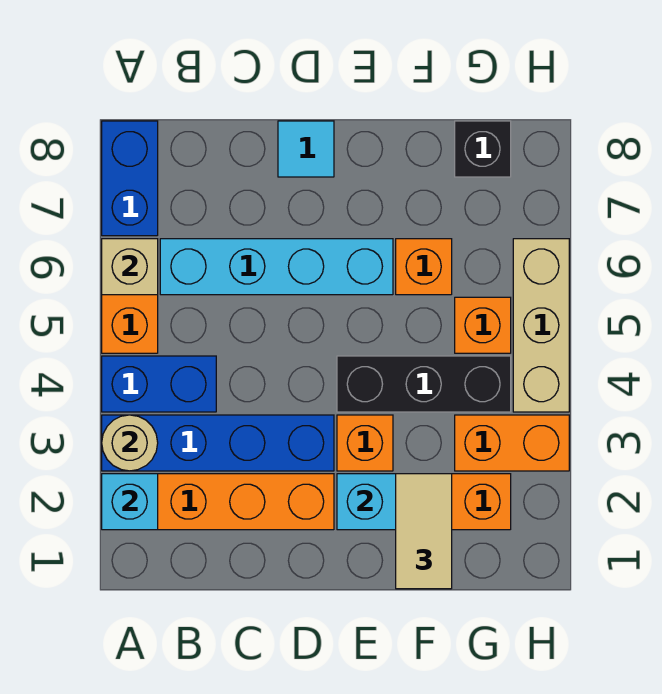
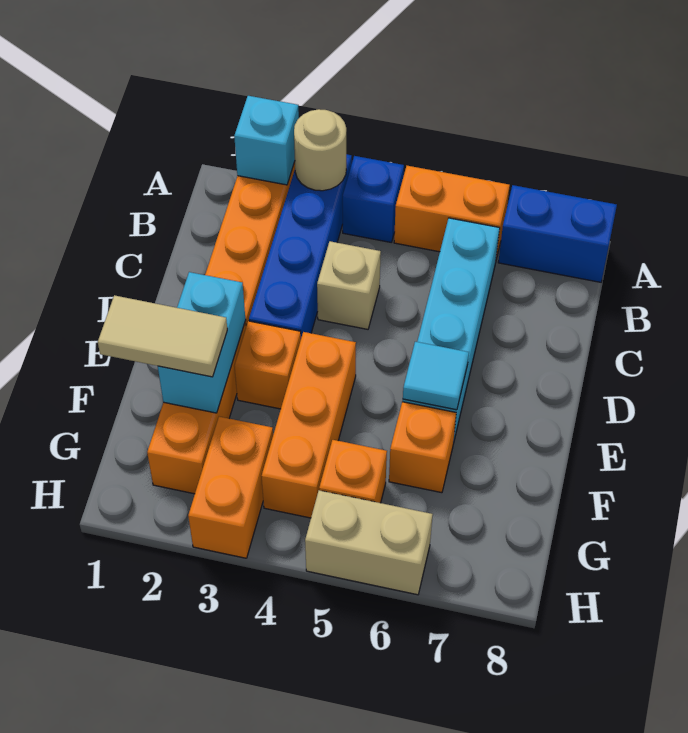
blue brick A4:B4 level 1 -> blue brick A4 level 1
tan brick A6 level 2 -> tan brick C4 level 1
cyan tile D8 level 1 -> cyan tile E6 level 2
black brick E4:G4 level 1 -> orange brick E4:G4 level 1
black brick G8 level 1 -> none
tan brick H4:H6 level 1 -> tan brick H5:H6 level 1

